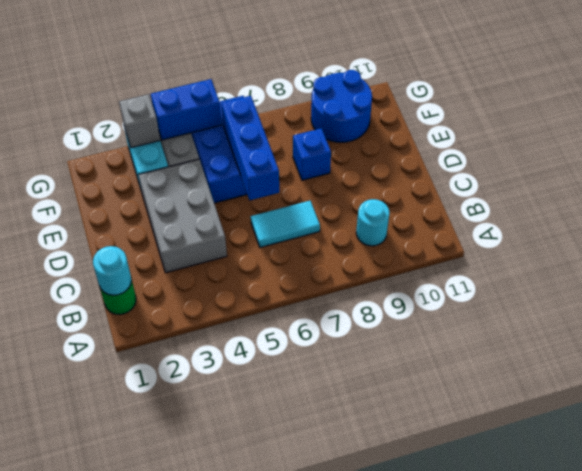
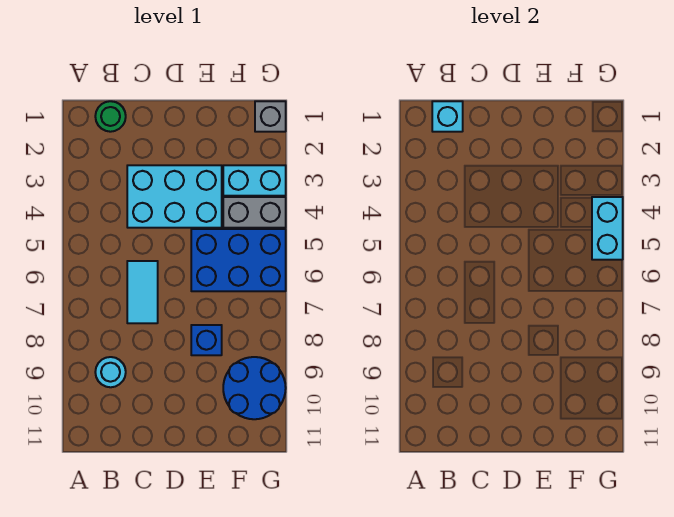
cyan round brick B1 level 2 -> cyan brick B1 level 2
grey brick C3:E4 level 1 -> cyan brick C3:E4 level 1
blue brick D6:F6 level 2 -> none
grey brick G3 level 2 -> grey brick G1 level 1
blue brick G4:G5 level 2 -> cyan brick G4:G5 level 2

